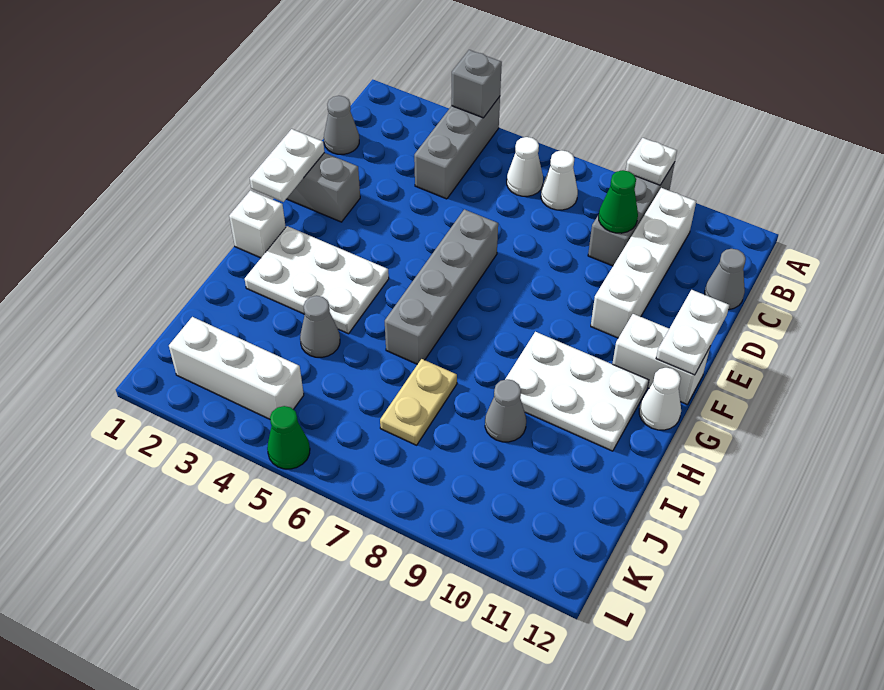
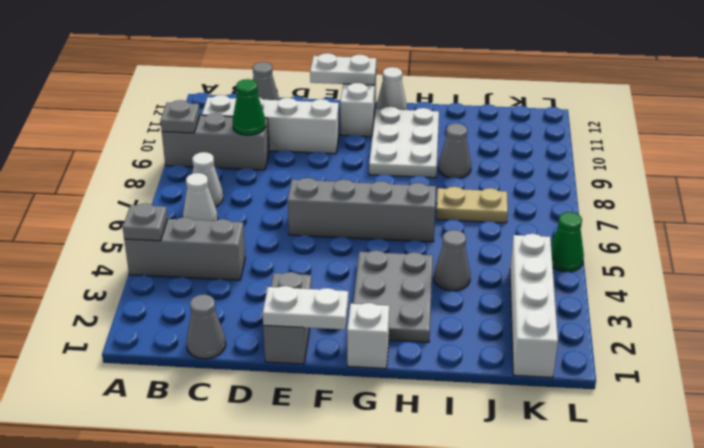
grey brick A4 level 2 -> grey plate A4 level 2
white plate A9 level 2 -> grey plate A9 level 2
white plate G2:H4 level 1 -> grey plate G2:H4 level 1
white brick K2:K4 level 1 -> white brick K1:K4 level 1

